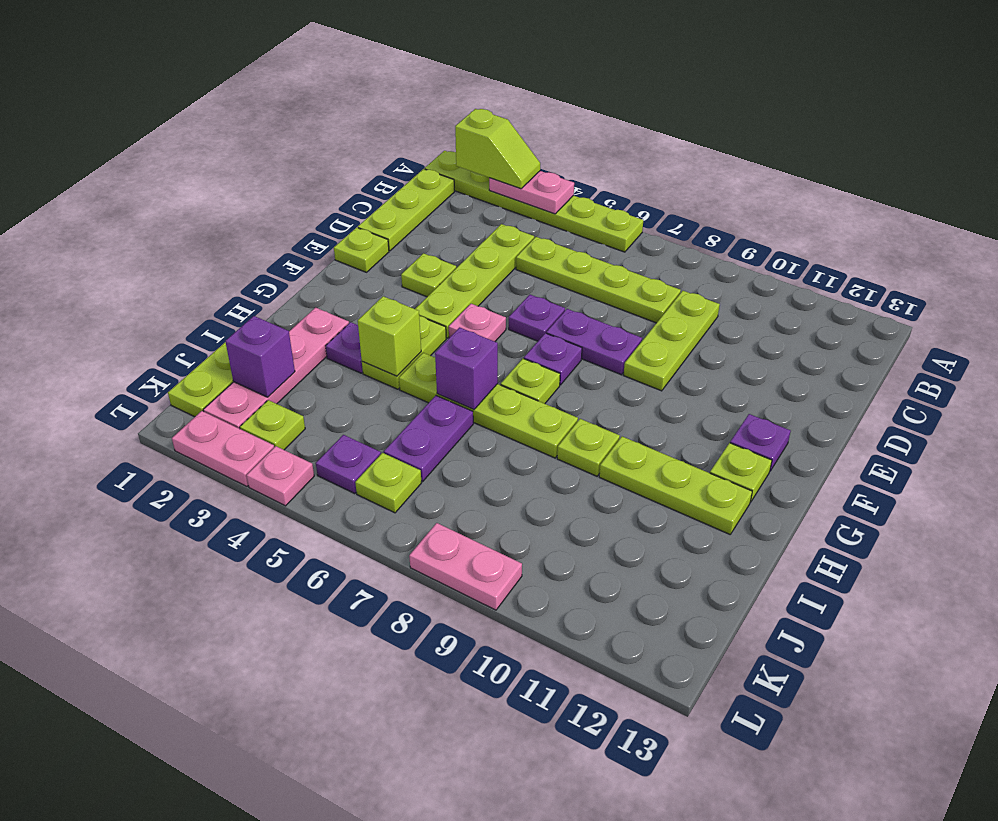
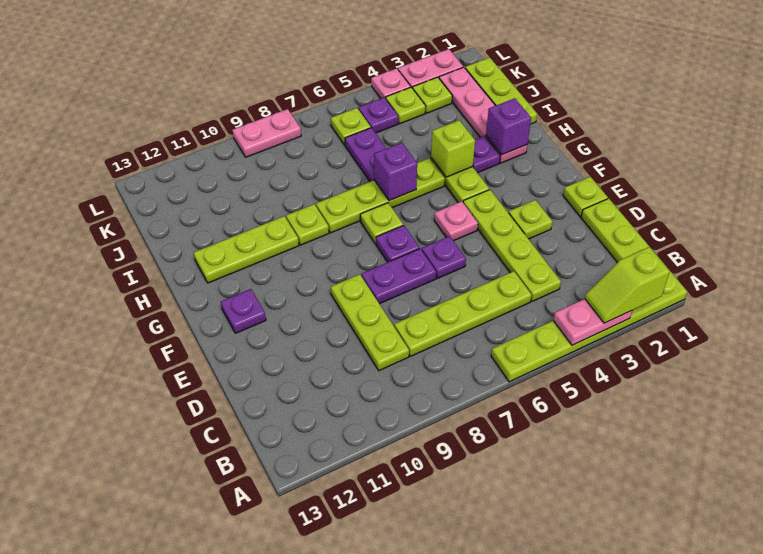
lime plate G12 level 1 -> lime plate K4 level 1
purple brick J2 level 2 -> purple brick H2 level 2

